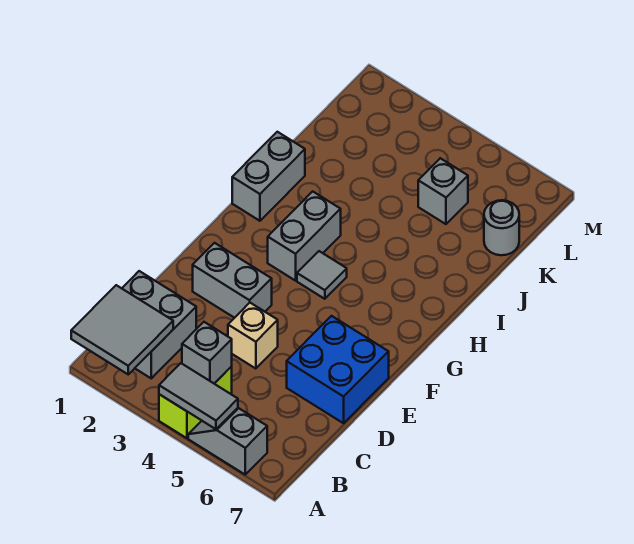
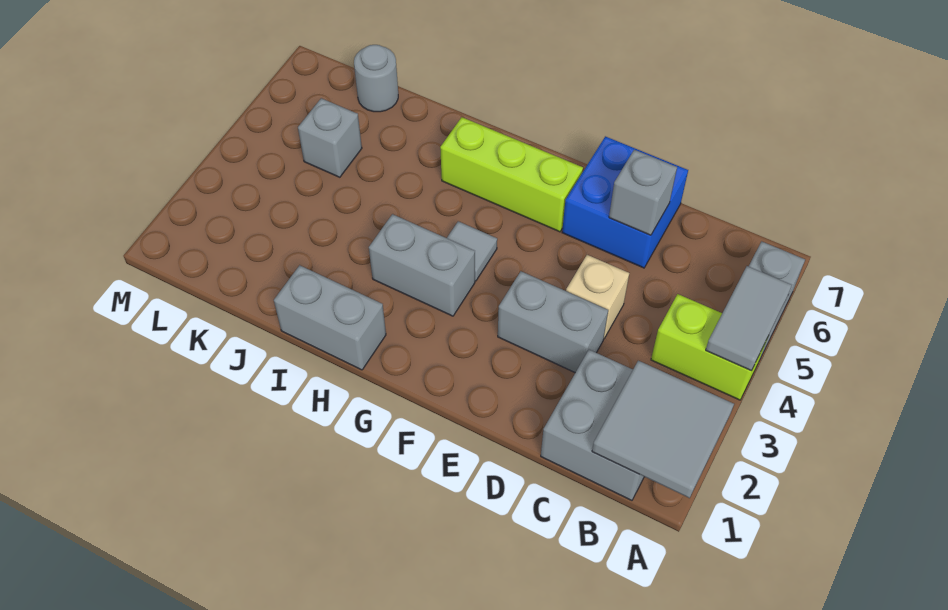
grey brick B4 level 2 -> grey brick D6 level 2
grey brick E2:E3 level 1 -> grey brick D3:E3 level 1
none -> lime brick F6:H6 level 1

